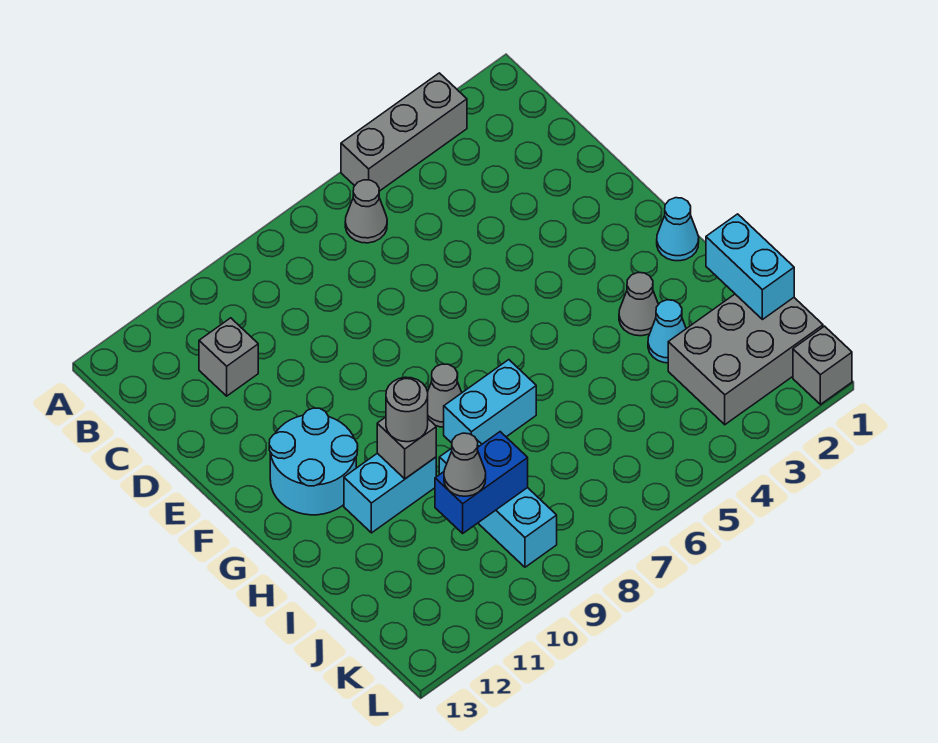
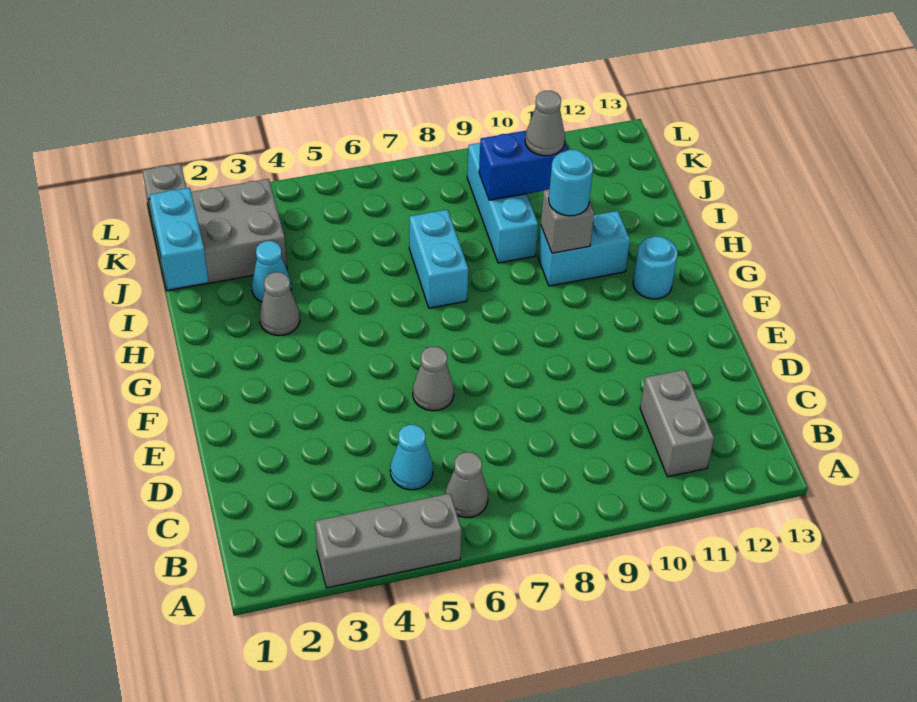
grey brick C11 level 1 -> grey brick B11:C11 level 1
cyan round brick F11:G12 level 1 -> cyan round brick G12 level 1
cyan cone G1 level 1 -> cyan cone C5 level 1
grey cone G8 level 1 -> grey cone E6 level 1
cyan brick H7:H8 level 1 -> cyan brick H7:I7 level 1
grey round brick H10 level 3 -> cyan round brick H10 level 3

